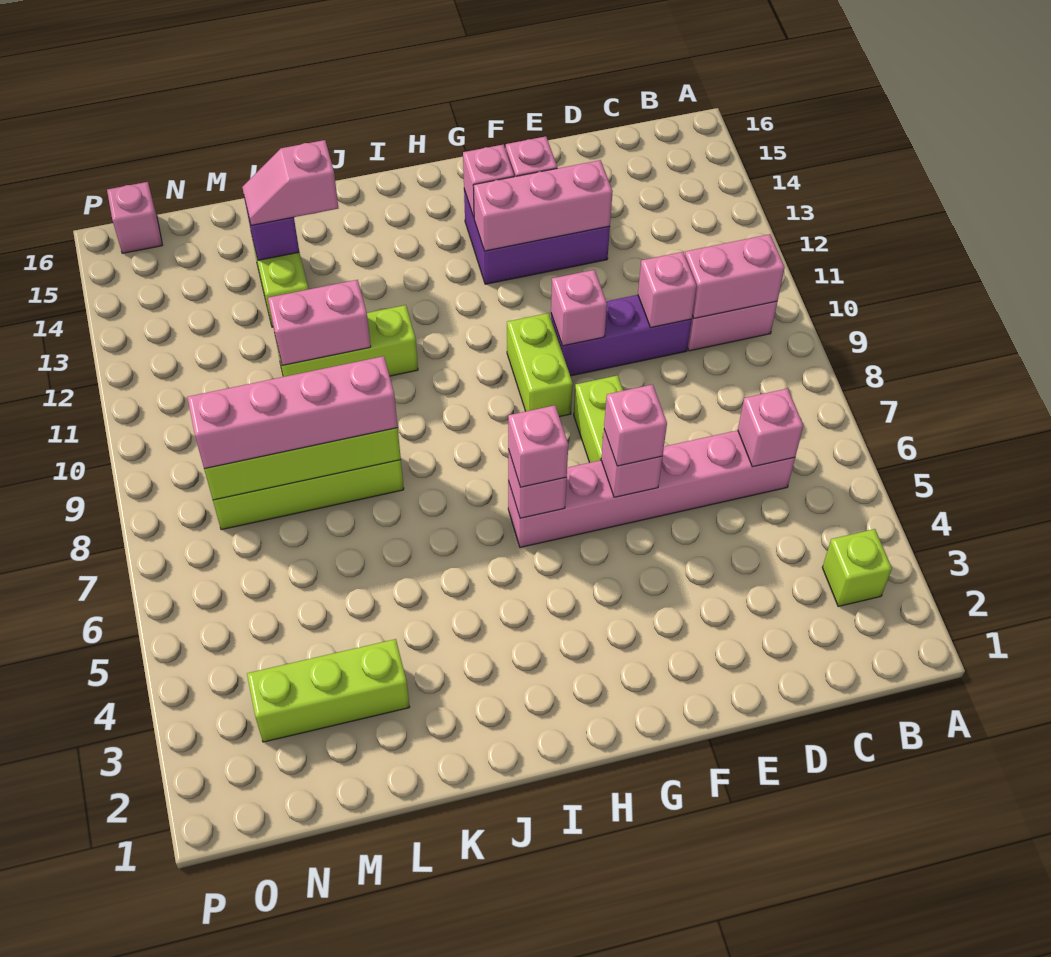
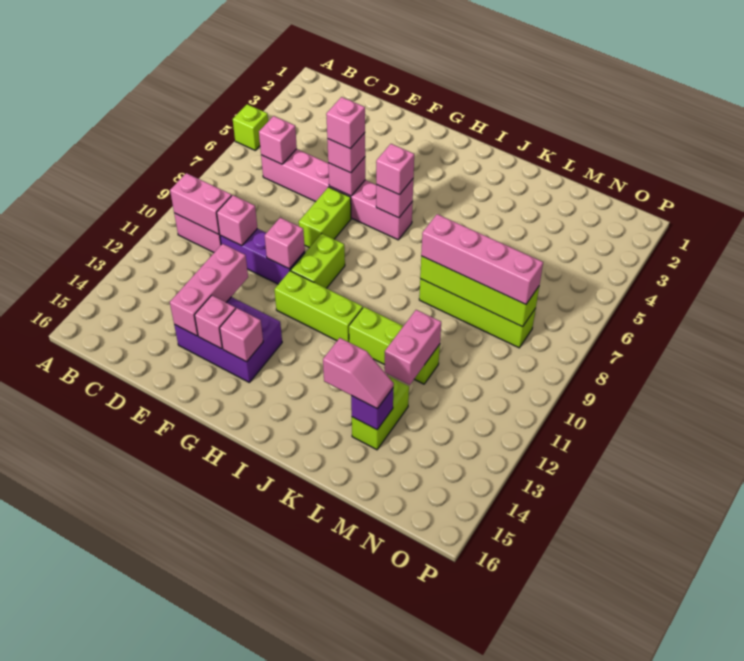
lime brick B3 level 1 -> lime brick A5 level 1
pink brick E13:G13 level 2 -> pink brick E12:E14 level 2
pink brick K11:L11 level 2 -> pink brick L11:L12 level 2
lime brick L3:N3 level 1 -> lime brick G11:I11 level 1
pink brick O16 level 1 -> pink brick F6 level 4

